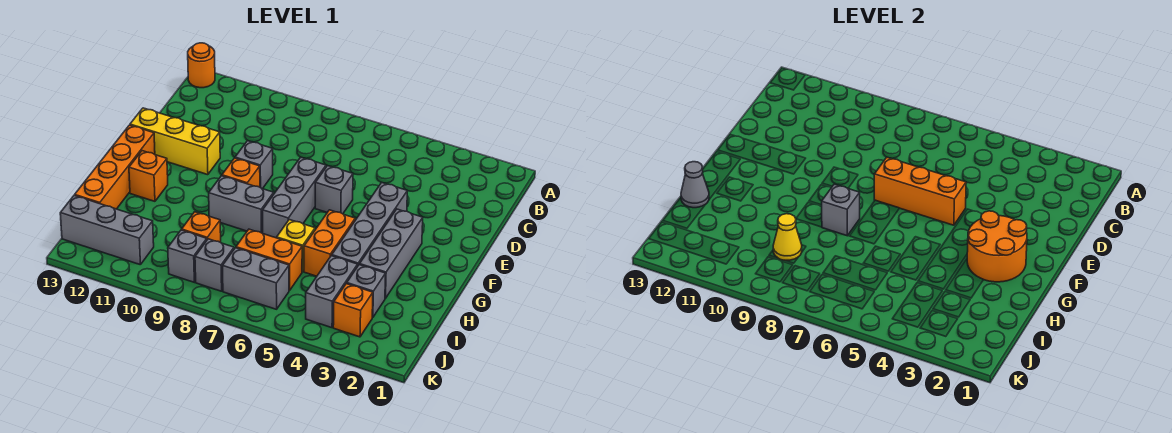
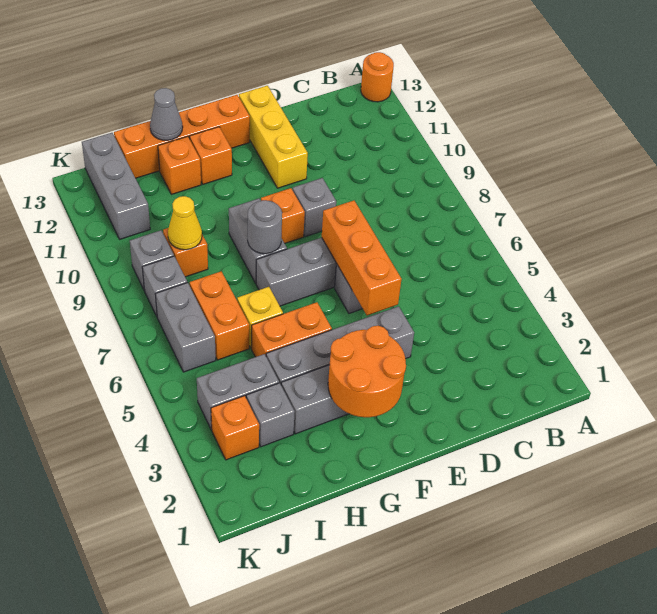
grey brick G8 level 2 -> grey round brick G8 level 2
none -> orange brick H12 level 1

